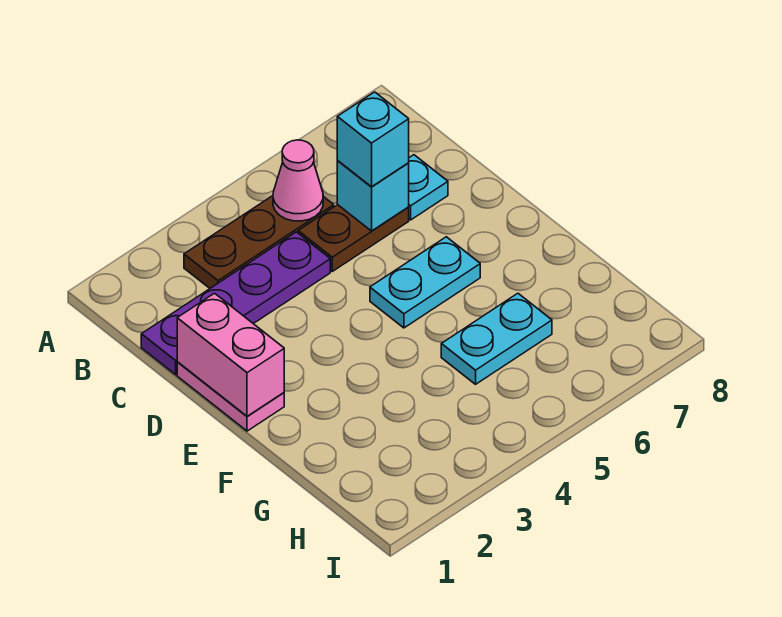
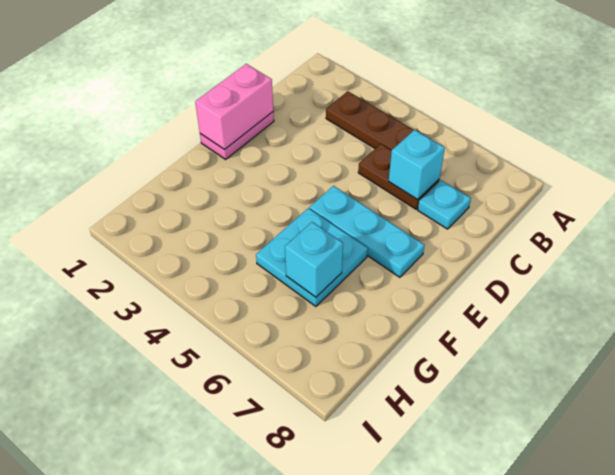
pink cone B5 level 2 -> none
purple plate C1:C4 level 1 -> none
cyan brick C6 level 3 -> cyan brick G6 level 2
cyan plate E5:E6 level 1 -> cyan plate E5:E7 level 1
cyan plate G5:G6 level 1 -> cyan plate F5:G6 level 1

